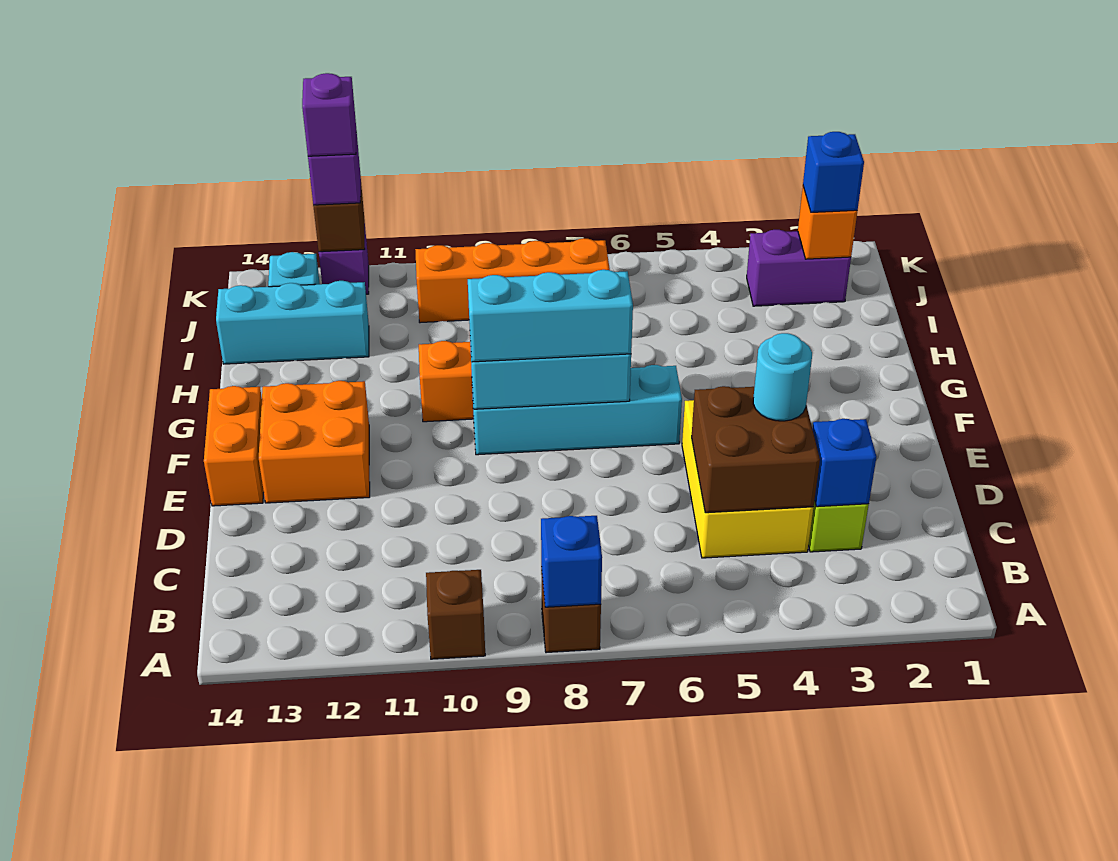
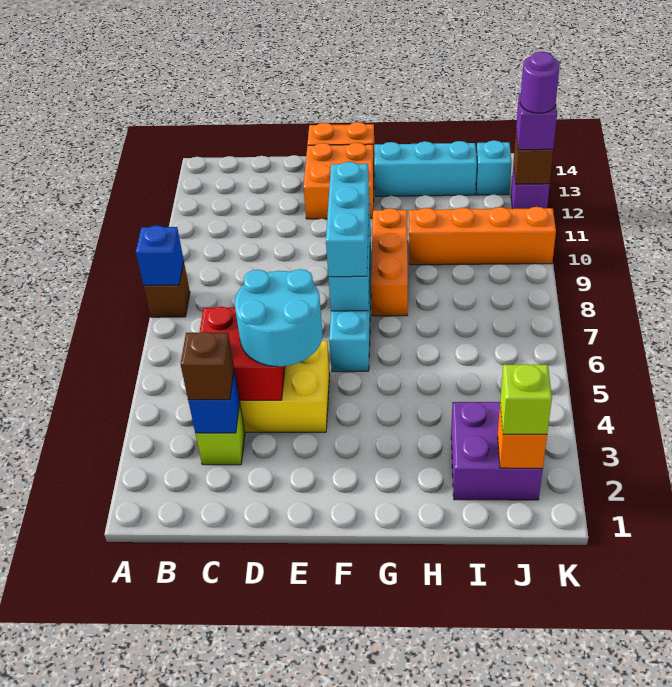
brown brick A10 level 1 -> brown brick C3 level 3
brown brick C4:D5 level 2 -> red brick C4:D5 level 2
cyan round brick D4 level 3 -> cyan round brick D4:E5 level 3
cyan brick I12:I14 level 1 -> cyan brick G13:I13 level 1
purple brick J2:J3 level 1 -> purple brick I2:J3 level 1
blue brick J2 level 3 -> lime brick J2 level 3
orange brick J7:J10 level 1 -> orange brick H10:K10 level 1
purple brick K12 level 4 -> purple round brick K12 level 4

